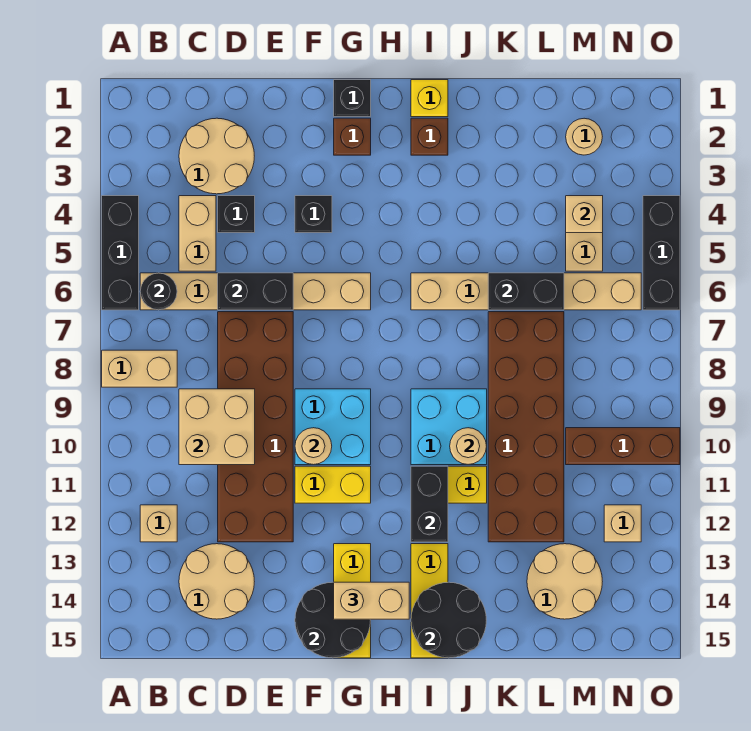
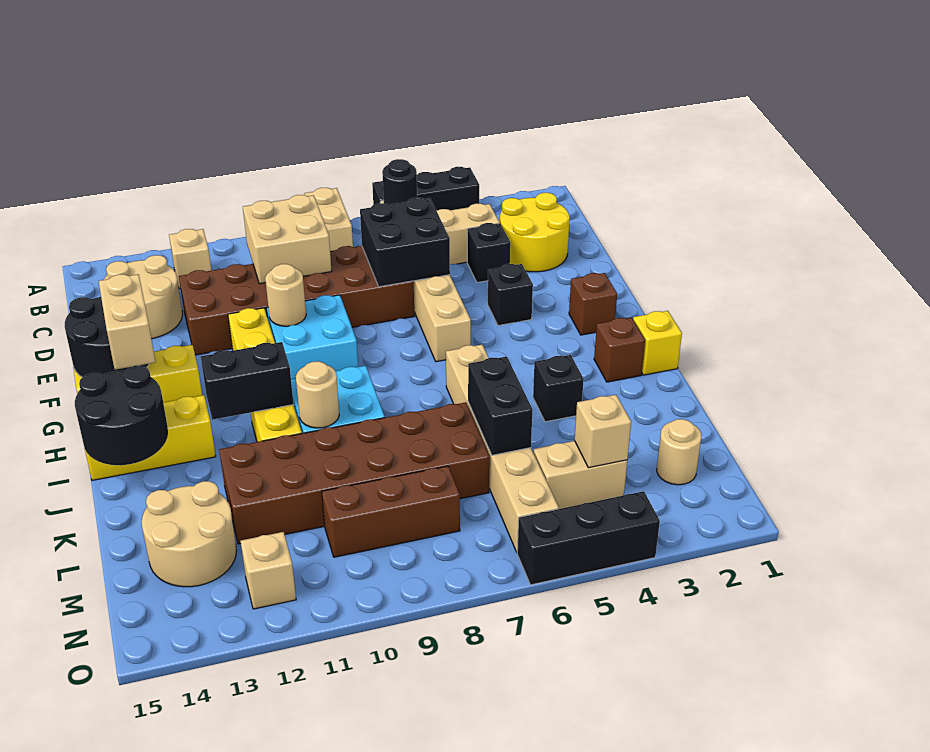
tan round brick C2:D3 level 1 -> yellow round brick C2:D3 level 1
black brick D6:E6 level 2 -> black brick D6:E7 level 2
black brick G1 level 1 -> black brick J4 level 1
brown brick M10:O10 level 1 -> brown brick M8:M10 level 1

